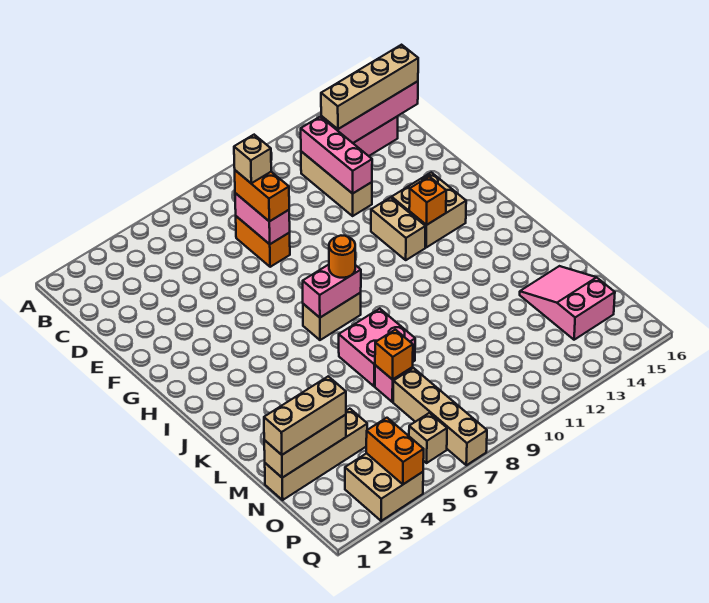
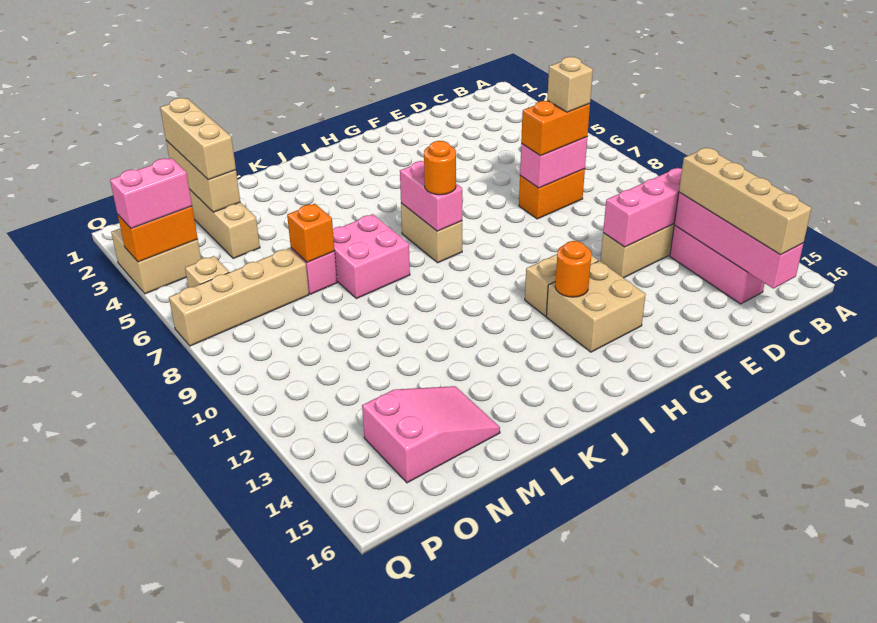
orange brick H13 level 2 -> orange round brick H13 level 2
none -> pink brick P4:Q4 level 3

